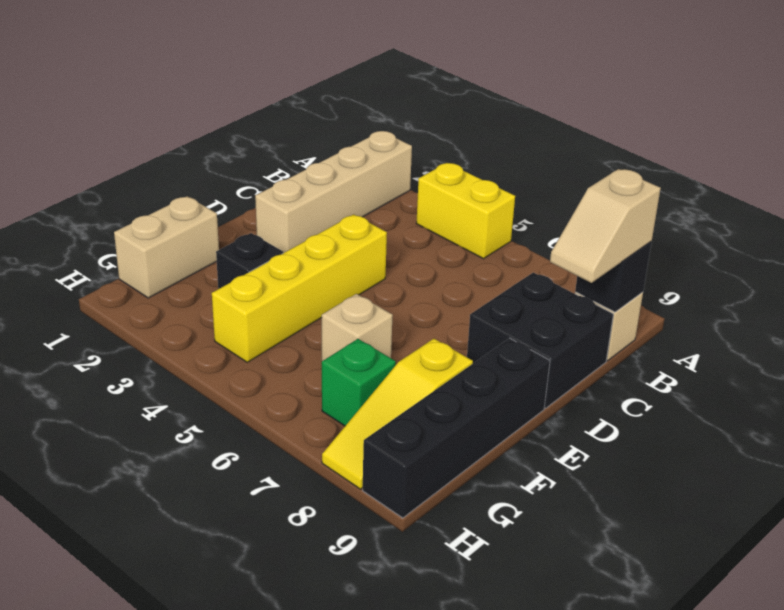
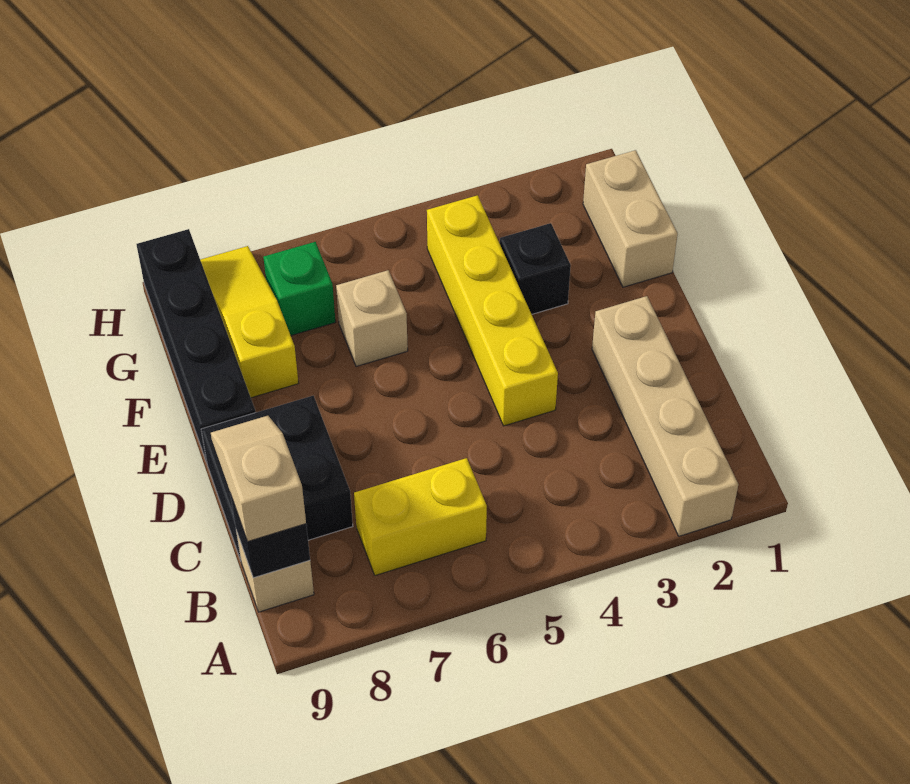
yellow brick A4:A5 level 1 -> yellow brick B6:B7 level 1

